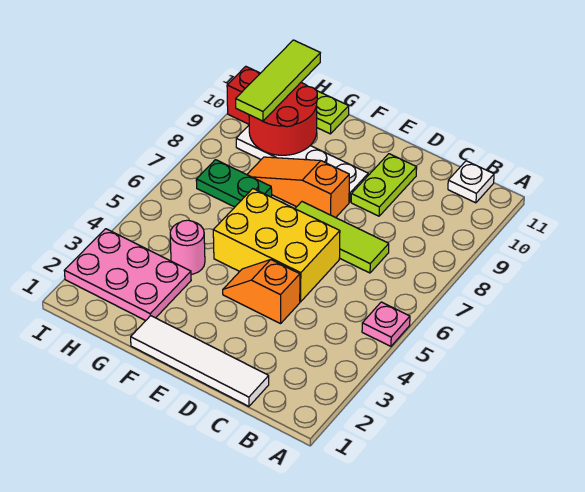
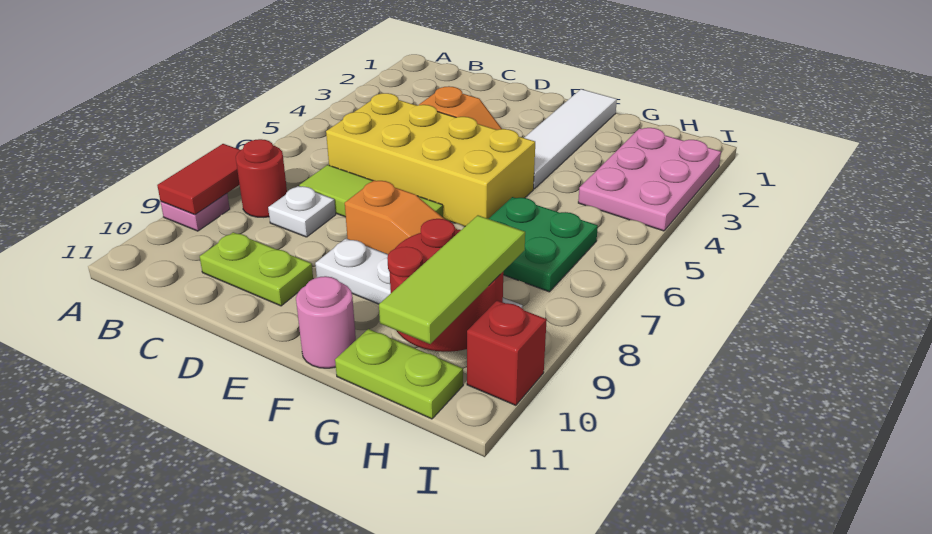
pink plate A5 level 1 -> pink plate A9 level 1
none -> red tile A8:A9 level 2
none -> red round brick B8 level 1
white plate B11 level 1 -> white plate C8 level 1
white tile C1:F1 level 1 -> white tile F1:F4 level 1
yellow brick D5:F6 level 1 -> yellow brick C5:F6 level 1
lime plate D9:D10 level 1 -> lime plate C10:D10 level 1
pink plate G2:I3 level 1 -> pink plate H2:I4 level 1
pink round brick G4 level 1 -> pink round brick F11 level 1
green plate G7:H7 level 1 -> green plate G6:H7 level 1

